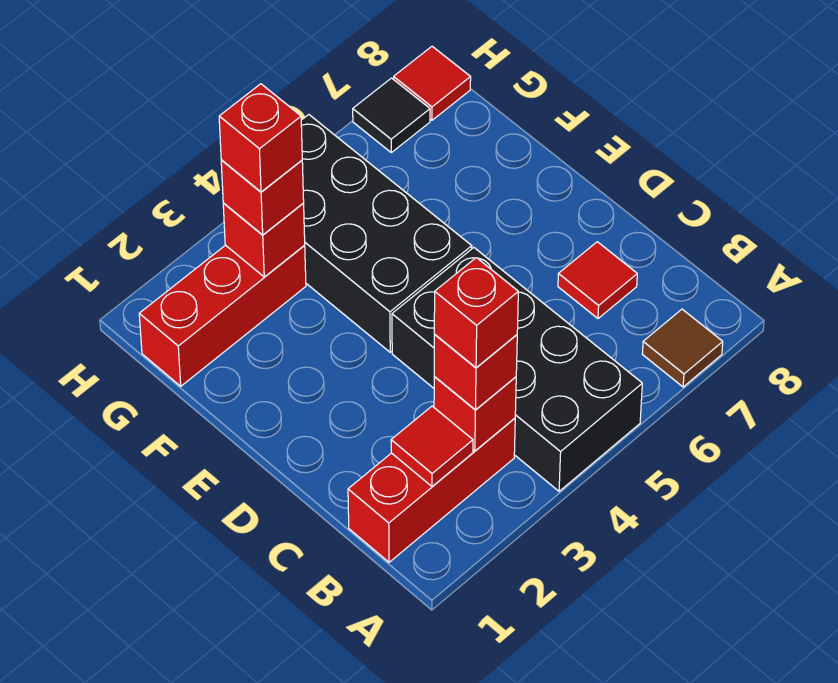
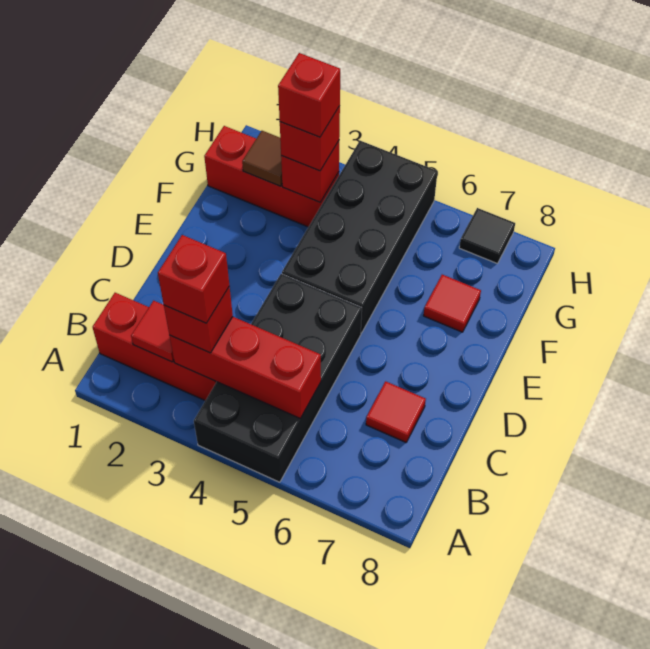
brown tile A7 level 1 -> brown tile G2 level 2
red brick B3 level 2 -> red brick B3:B5 level 2
red tile H8 level 1 -> red tile F7 level 1

